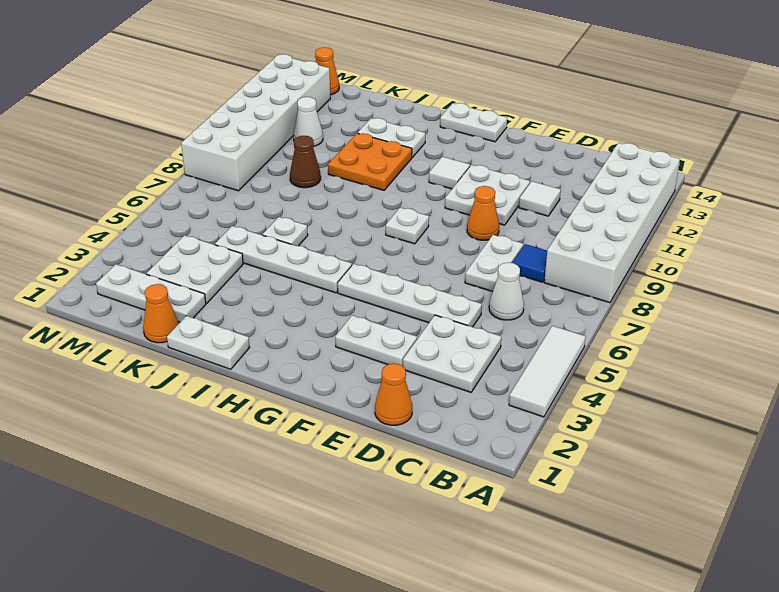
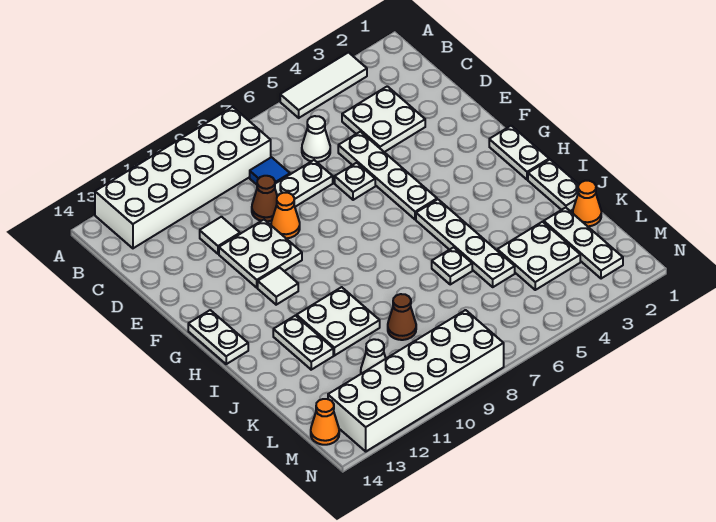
orange cone D1 level 1 -> none
none -> brown cone D9 level 1
white plate E3:F3 level 1 -> white plate G1:H1 level 1
white plate G8 level 1 -> white plate E6 level 1
orange plate I10:J11 level 1 -> white plate I10:J11 level 1

